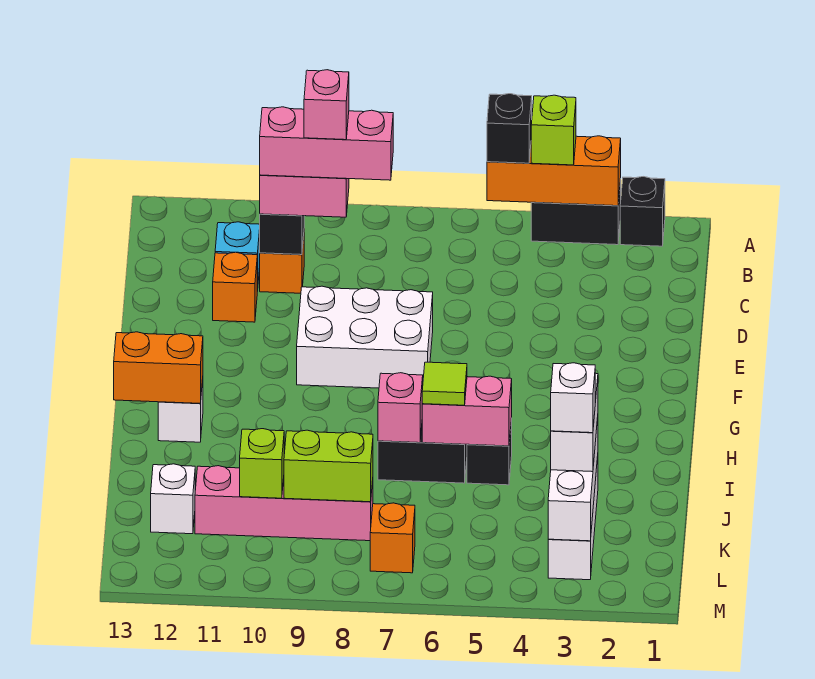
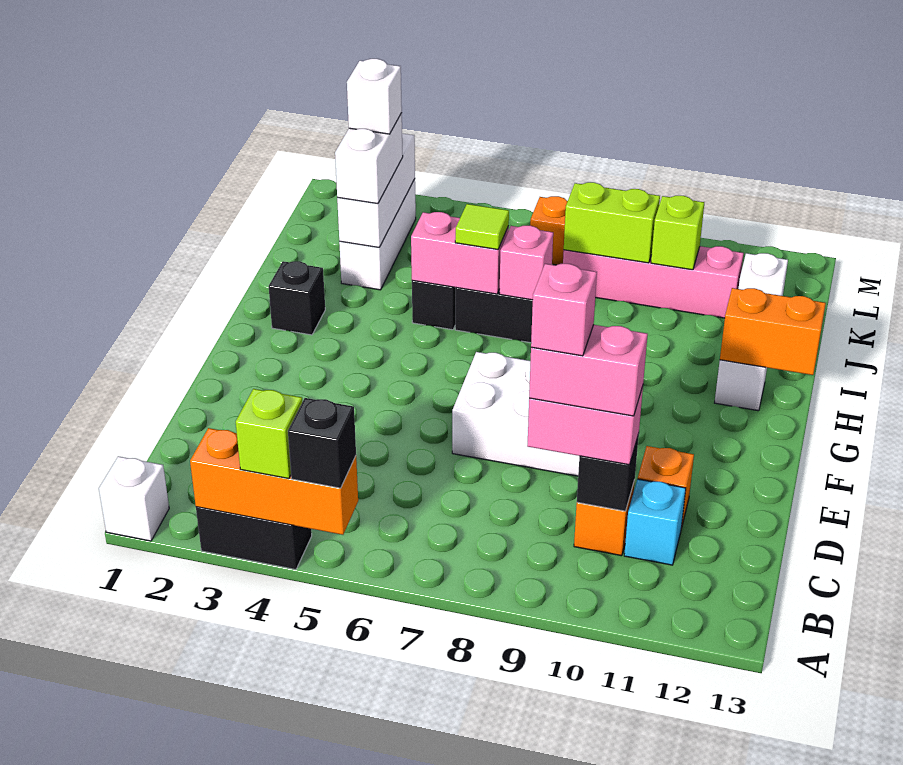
none -> white brick A1 level 1
black brick A2 level 1 -> black brick H2 level 1
pink brick C8:C10 level 4 -> pink brick C9:C10 level 4

